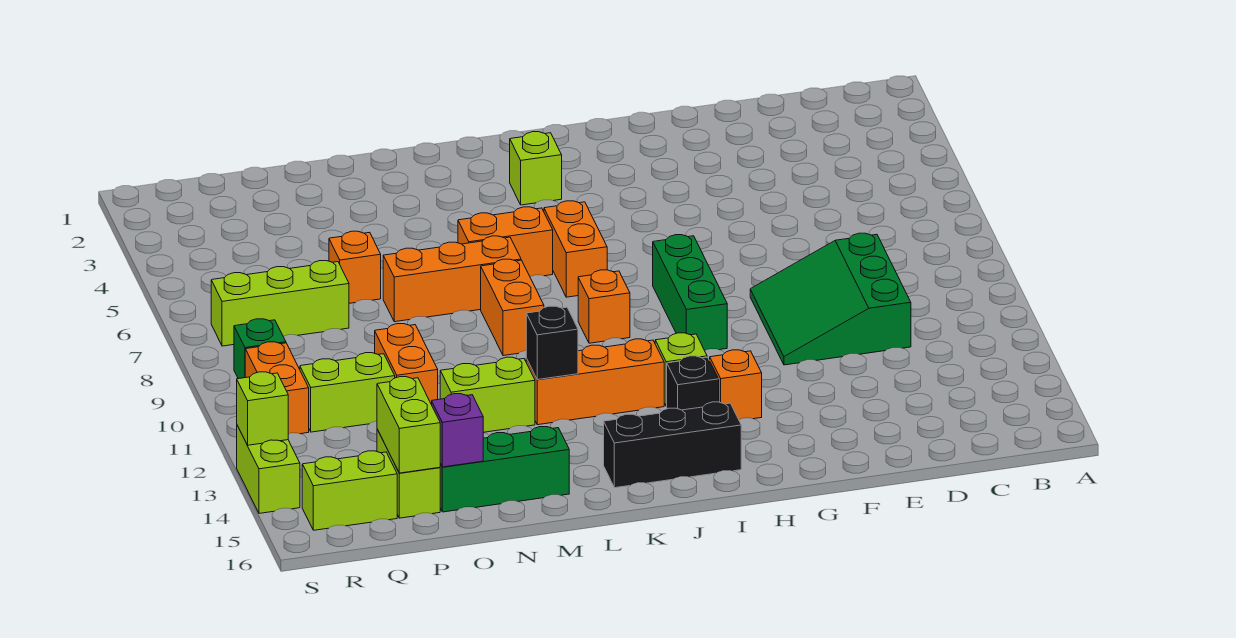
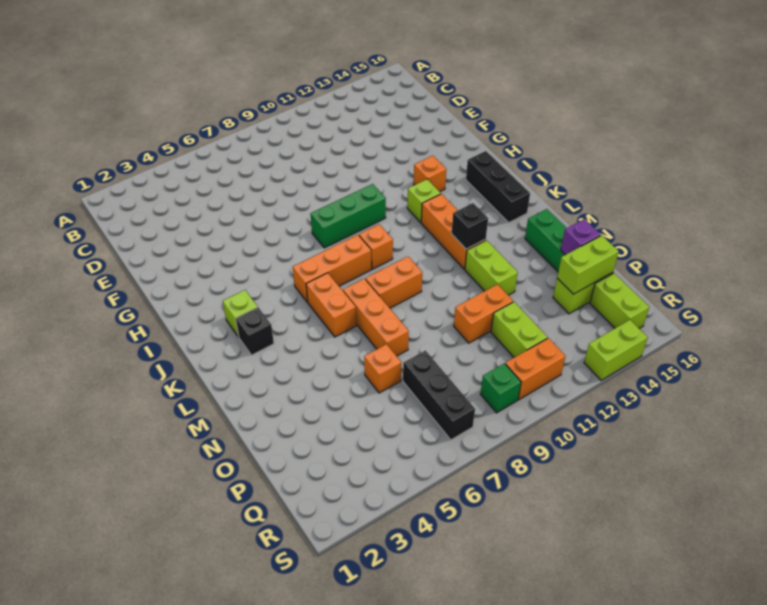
green slope D9:F11 level 1 top D -> none
black brick I13 level 1 -> black brick K3 level 1
orange brick J6:J7 level 1 -> orange brick J6:J8 level 1
lime brick P7:R7 level 1 -> black brick P7:R7 level 1
lime brick S13 level 2 -> none

